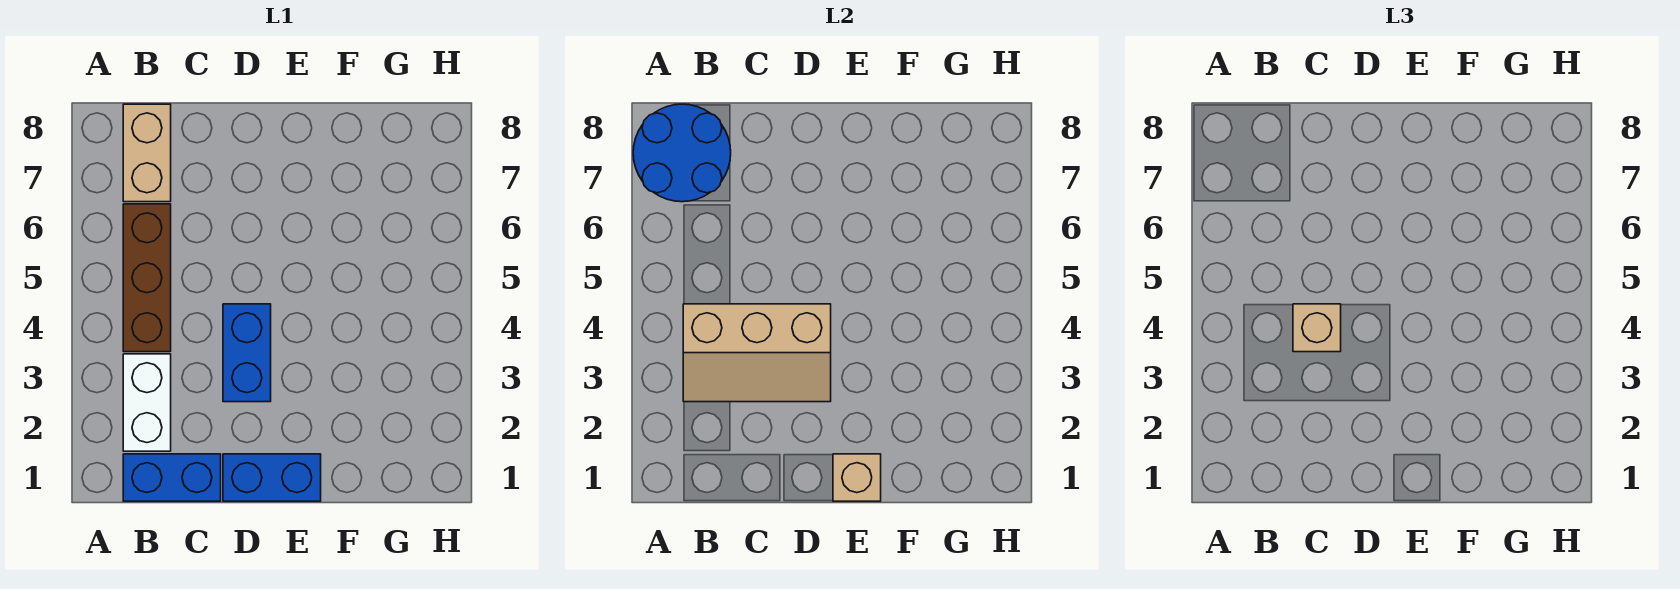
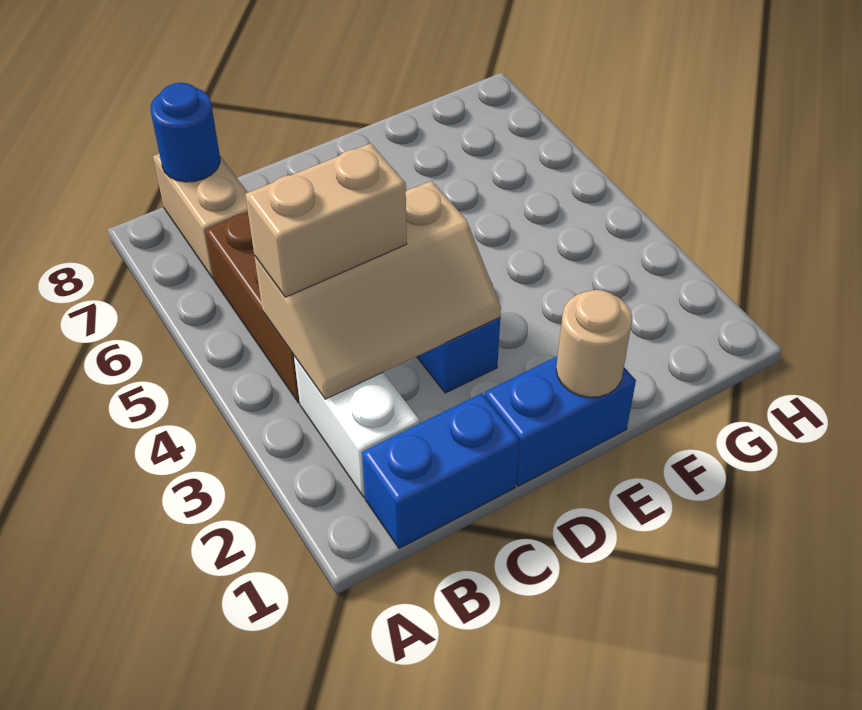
blue round brick A7:B8 level 2 -> blue round brick B8 level 2
tan brick C4 level 3 -> tan brick B4:C4 level 3
tan brick E1 level 2 -> tan round brick E1 level 2

